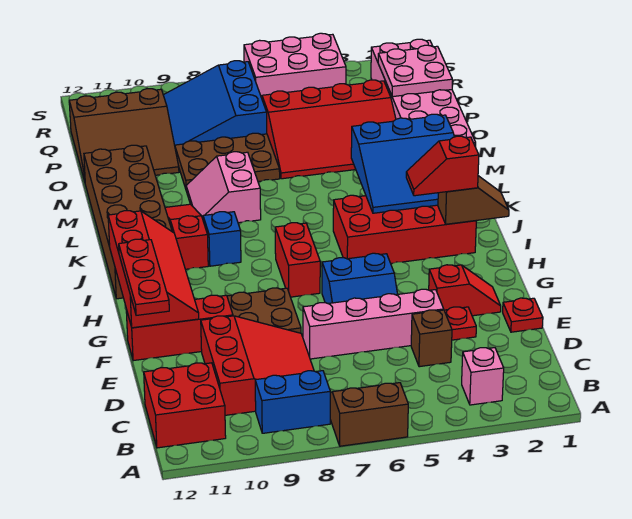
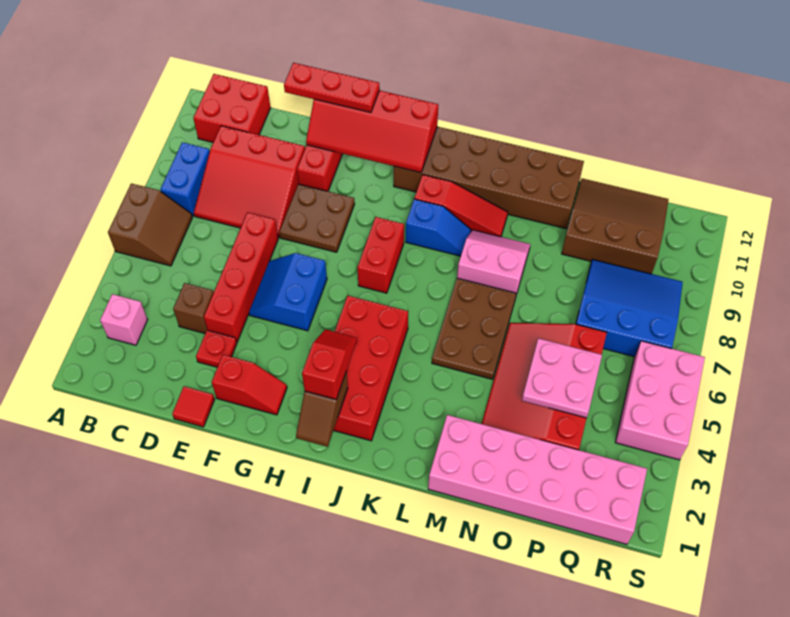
red plate E1 level 1 -> red tile E1 level 1
pink brick E4:E7 level 1 -> red brick E4:E7 level 1
red slope F2:F3 level 1 top 3 -> red slope F2:G2 level 1 top F
red brick H7:I7 level 1 -> red brick I7:I8 level 1
blue slope J2:L4 level 2 top L -> none
brown plate N7:O9 level 1 -> brown plate L5:M7 level 1
brown slope O10:Q12 level 1 top Q -> brown slope O10:Q12 level 1 top 10
pink plate P1:Q2 level 2 -> pink plate O4:P5 level 2

